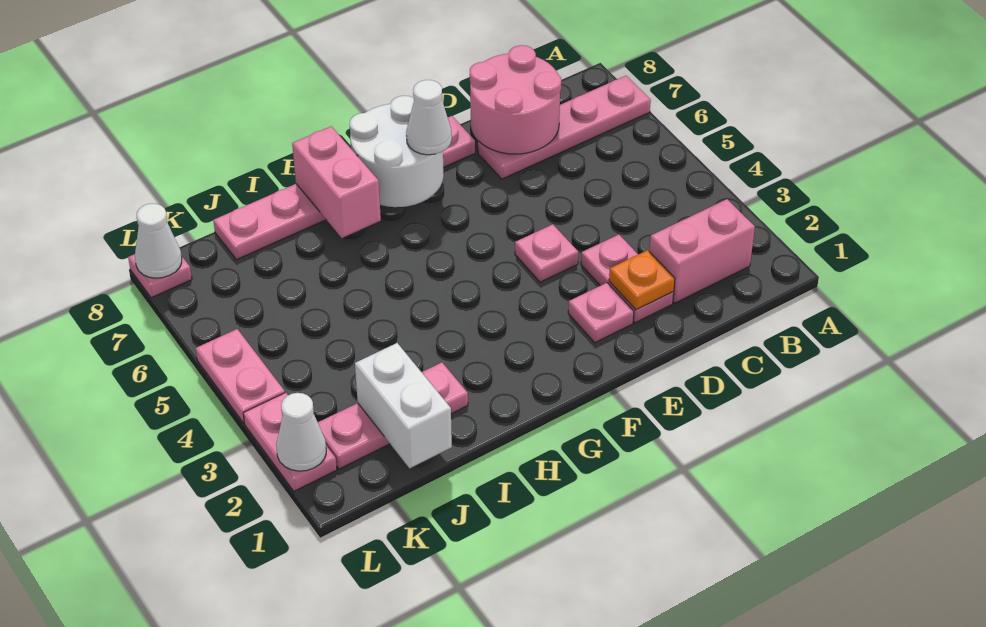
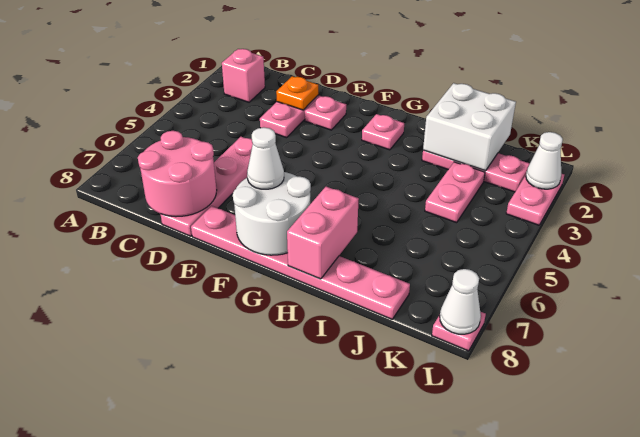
pink plate A7:D7 level 1 -> pink plate D5:D8 level 1
pink brick B2:C2 level 1 -> pink brick B2 level 1
pink plate E4 level 1 -> pink plate G2 level 1
white brick J1:J2 level 2 -> white brick I1:J2 level 2
pink plate L4:L5 level 1 -> pink plate J3:J4 level 1

